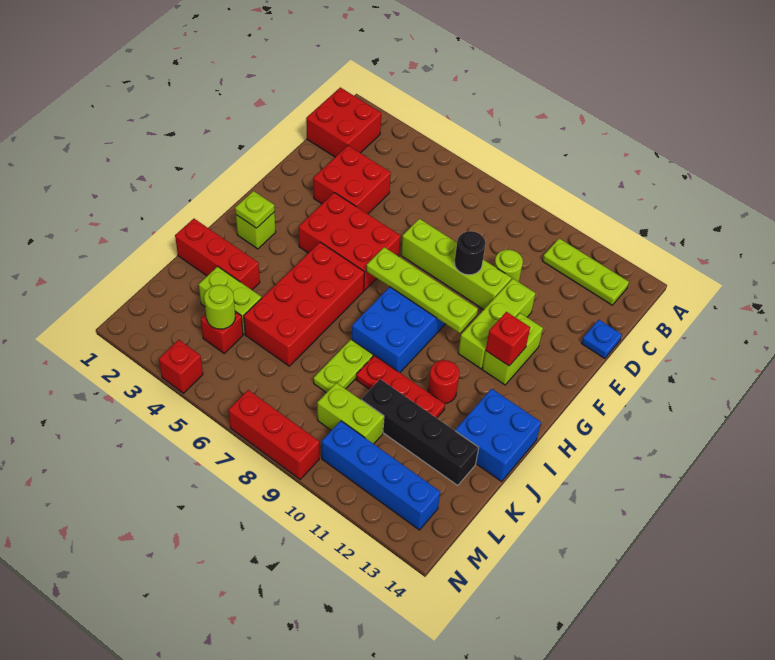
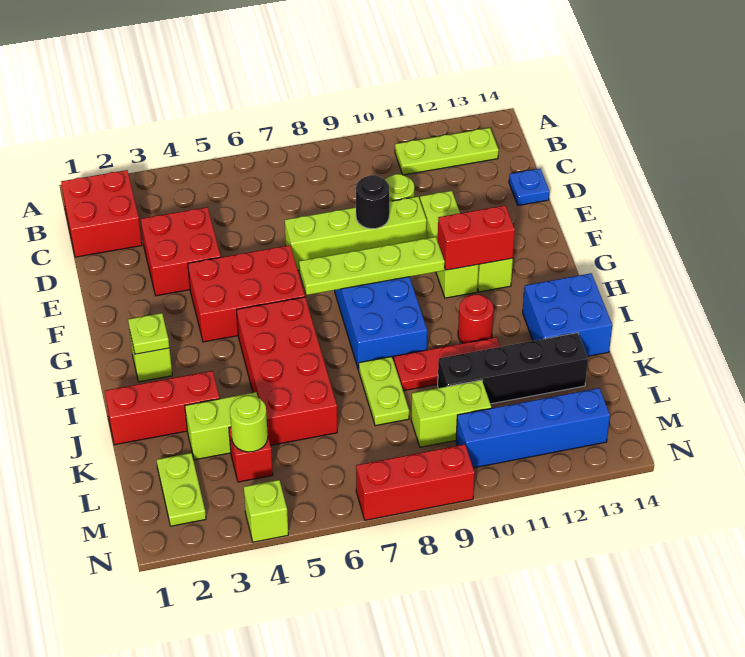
red brick G12 level 2 -> red brick G11:G12 level 2
none -> lime plate L2:M2 level 1
red brick N4 level 1 -> lime brick N4 level 1

